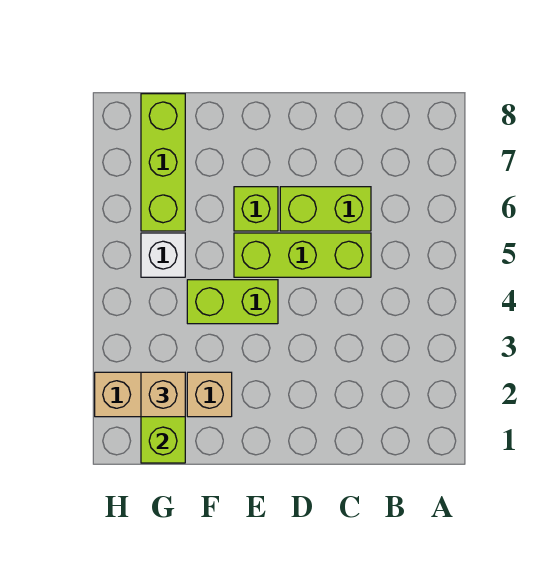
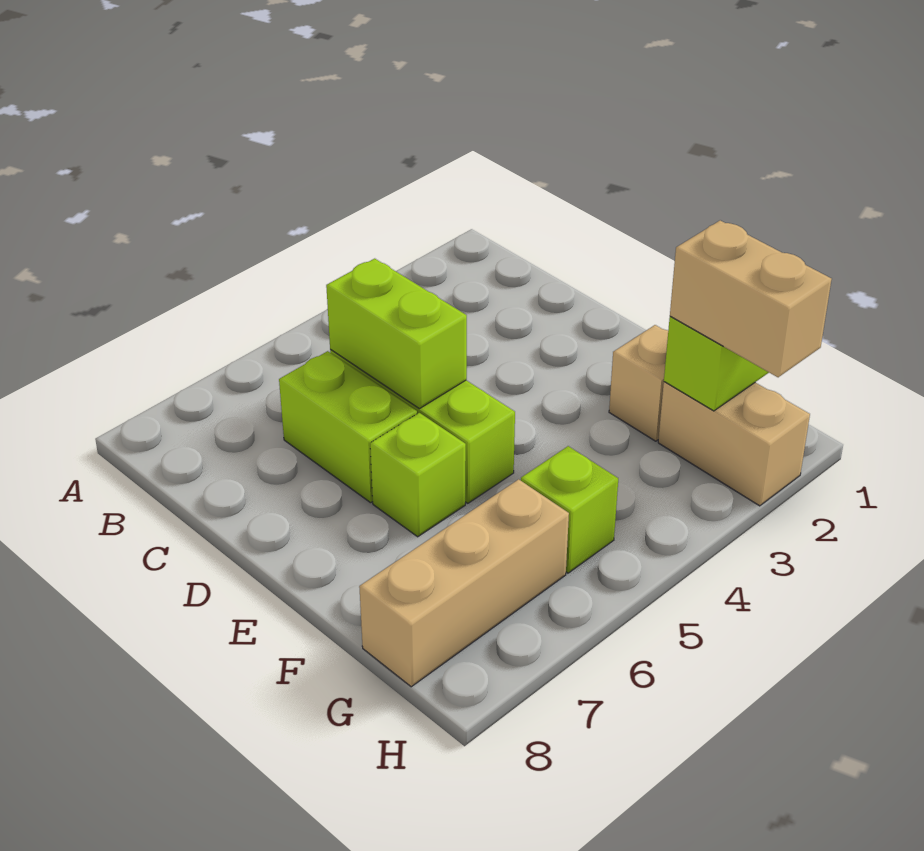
lime brick E4:F4 level 1 -> lime brick C5:D5 level 2
tan brick G2 level 3 -> tan brick G2:H2 level 3
white brick G5 level 1 -> lime brick G5 level 1
lime brick G6:G8 level 1 -> tan brick G6:G8 level 1

